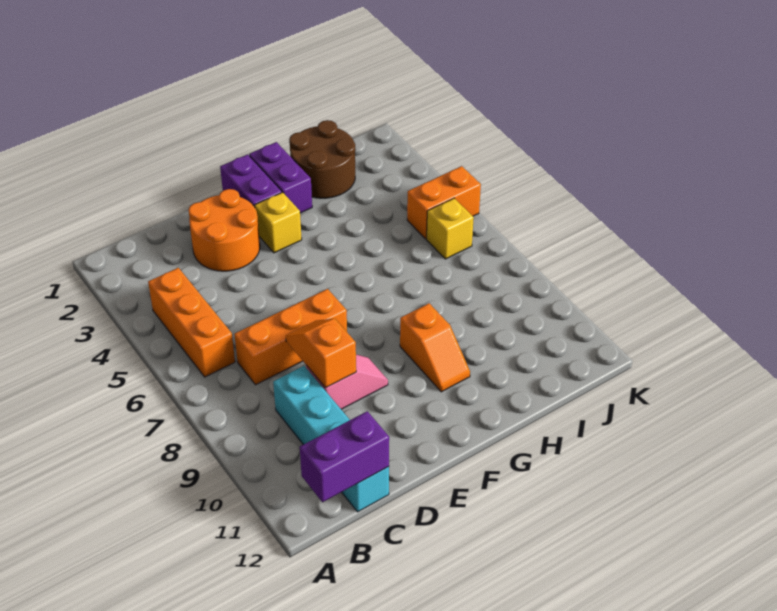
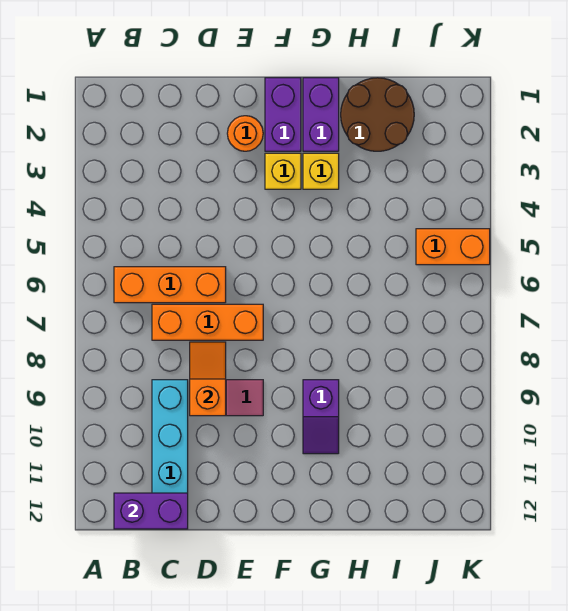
orange brick B4:B6 level 1 -> orange brick B6:D6 level 1
orange round brick D2:E3 level 1 -> orange round brick E2 level 1
orange slope G9:G10 level 1 top 9 -> purple slope G9:G10 level 1 top 9
yellow brick J6 level 1 -> yellow brick G3 level 1

